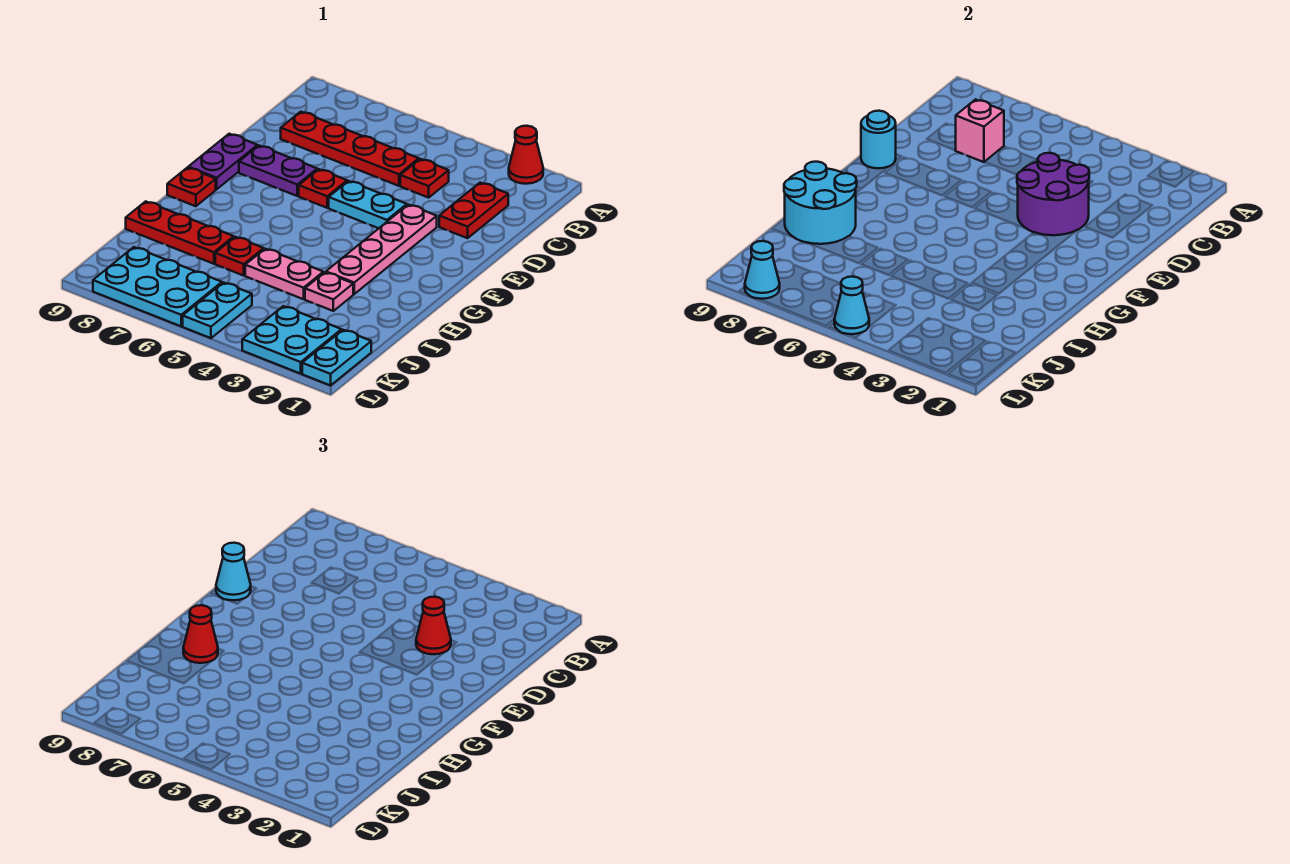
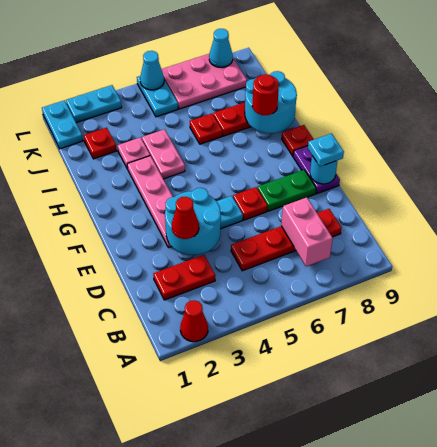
red plate C2:D2 level 1 -> red plate C2:C3 level 1
red plate C4 level 1 -> red plate J2 level 1
pink brick C7 level 2 -> pink brick B7:C7 level 2
purple round brick D3:E4 level 2 -> cyan round brick D3:E4 level 2
purple plate E7:E8 level 1 -> green plate E7:E8 level 1
cyan cone E9 level 3 -> cyan plate E9 level 3
red cone H8 level 3 -> red round brick H8 level 3
pink plate I4:I5 level 1 -> pink plate H4:I4 level 1
cyan plate K2:L3 level 1 -> cyan plate L2:L3 level 1
cyan plate K6:L8 level 1 -> pink plate K6:L8 level 1

